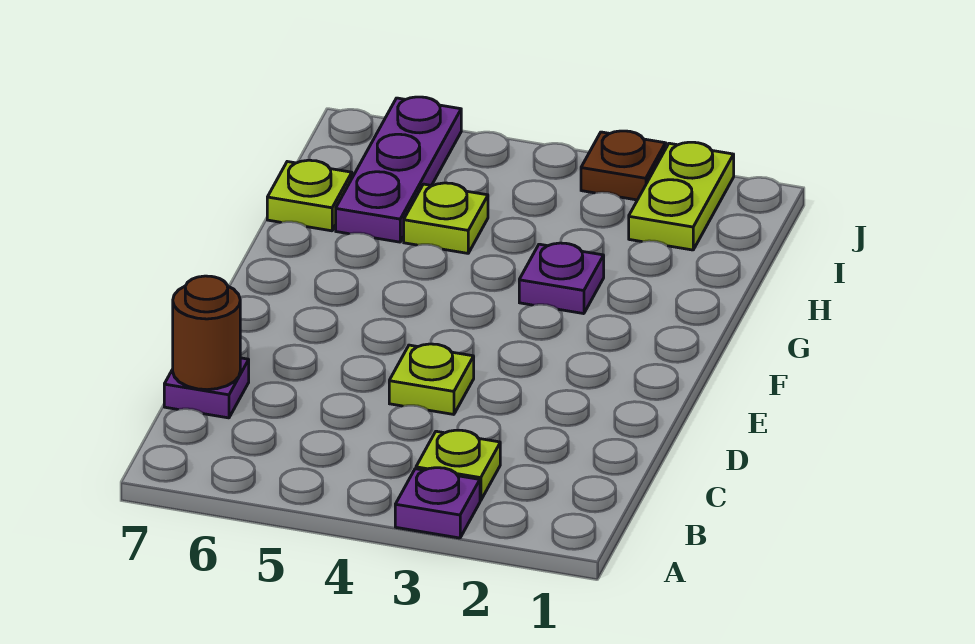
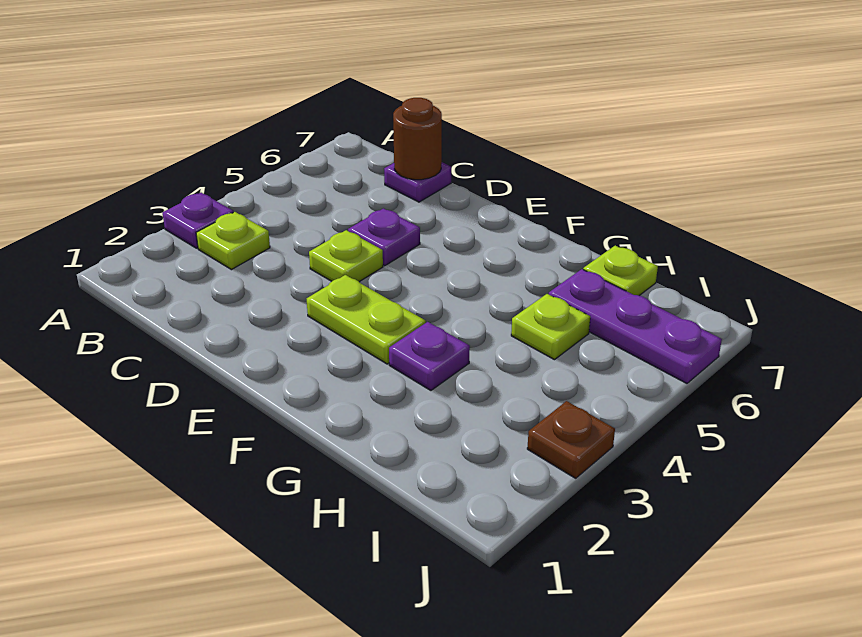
none -> purple plate D5 level 1
lime plate I2:J2 level 1 -> lime plate E3:F3 level 1

